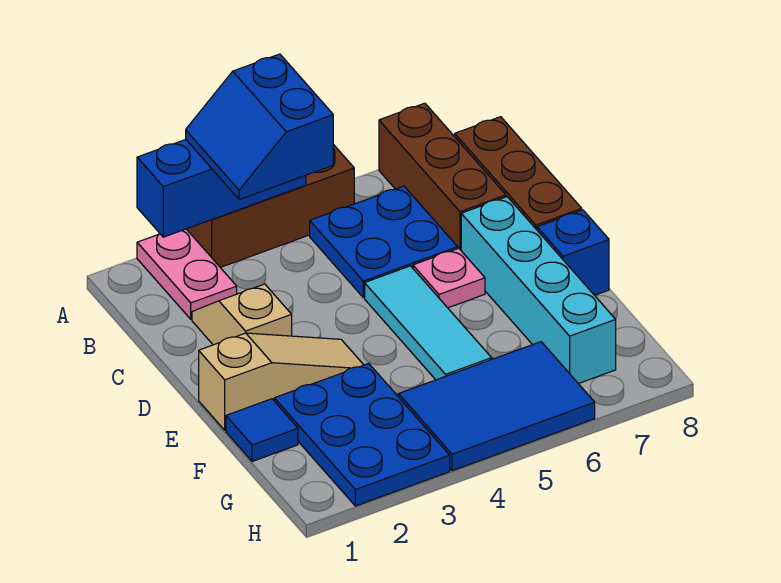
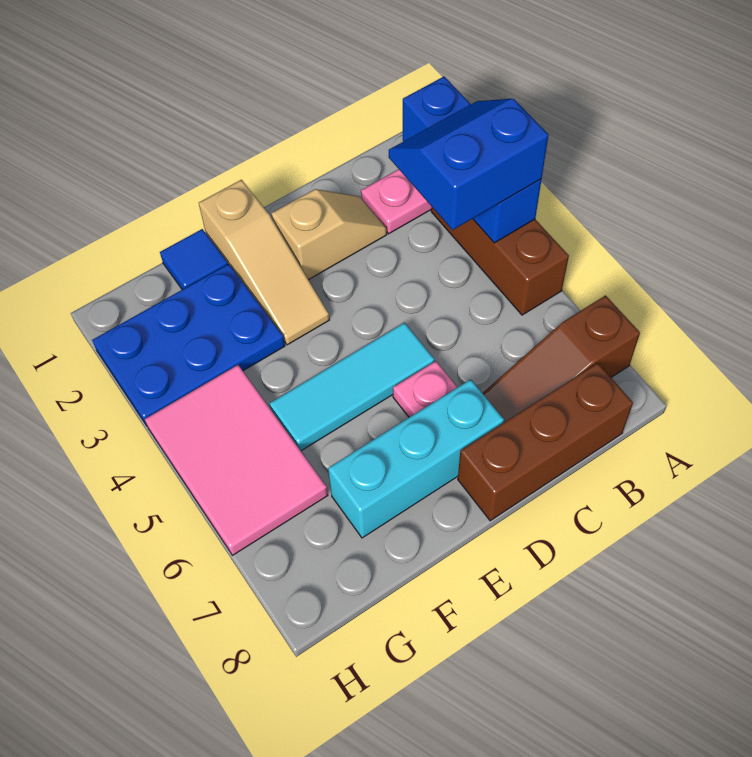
brown brick A7:C7 level 1 -> brown slope A7:C7 level 1 top A
blue plate B5:C6 level 1 -> none
cyan brick D7:G7 level 1 -> cyan brick D7:F7 level 1
blue brick E8 level 1 -> none
blue tile G4:H6 level 1 -> pink tile G4:H6 level 1

